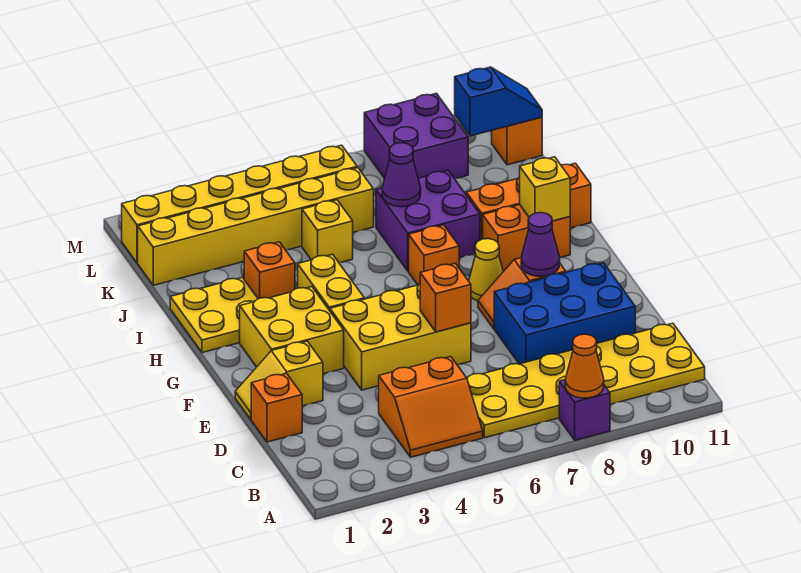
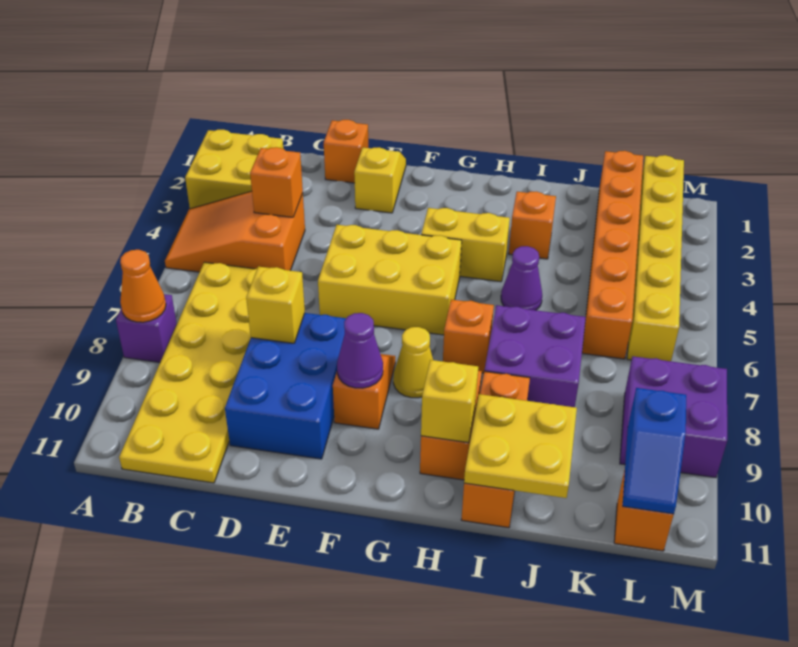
orange slope B4:C5 level 1 top C -> orange slope A4:C5 level 1 top C
yellow brick E4:F6 level 1 -> yellow brick E5:G6 level 1
orange brick E6 level 2 -> orange brick C4 level 2
yellow brick F2:G3 level 1 -> yellow brick A2:B3 level 1
yellow plate H1:I2 level 1 -> yellow plate I10:J11 level 2
yellow brick J5 level 1 -> yellow brick D8 level 2
purple cone J7 level 2 -> purple cone I5 level 1
yellow brick K1:K6 level 1 -> orange brick K1:K6 level 1

